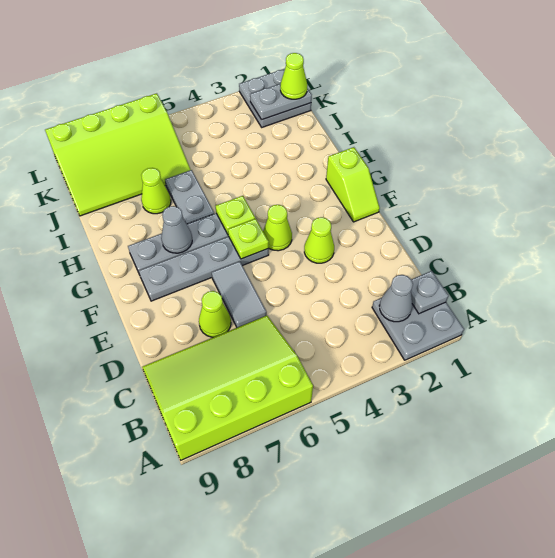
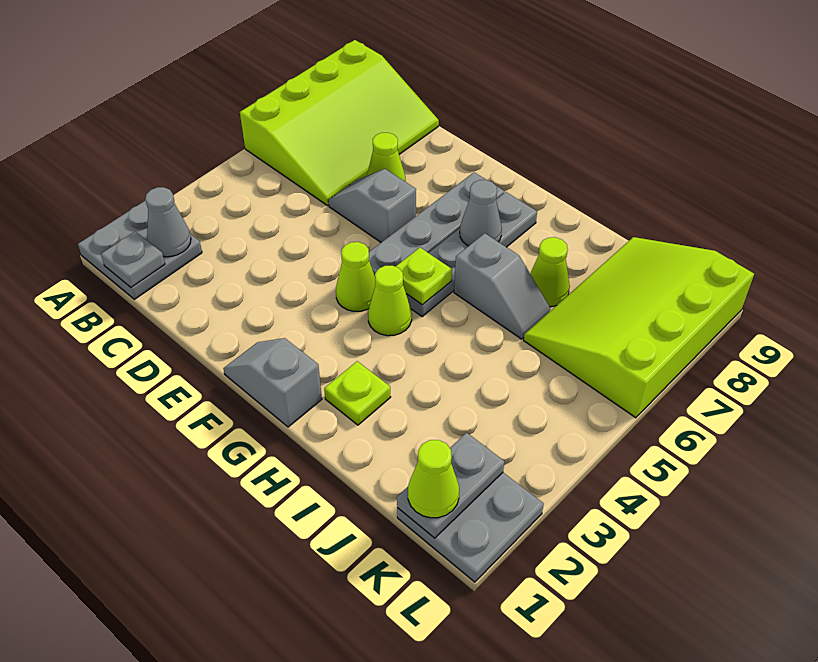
grey tile D6:E6 level 1 -> grey slope D6:E6 level 1 top E
lime cone E3 level 1 -> lime cone G4 level 1
lime slope F1:G1 level 1 top G -> grey slope F1:G1 level 1 top G
lime plate F5 level 2 -> lime plate H2 level 1
grey plate H6:I6 level 1 -> grey slope H6:I6 level 1 top H

